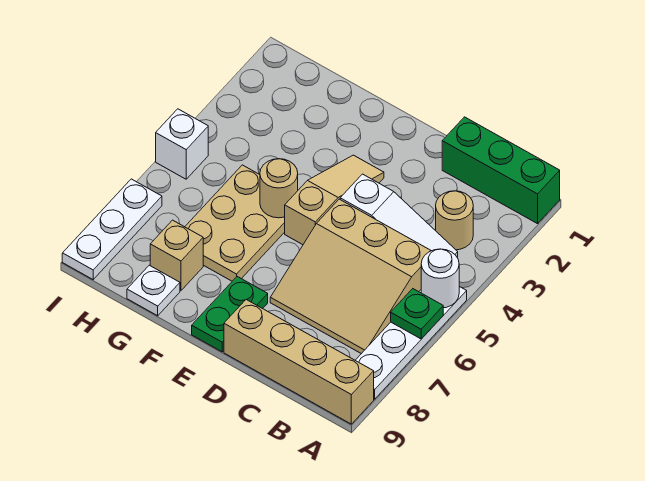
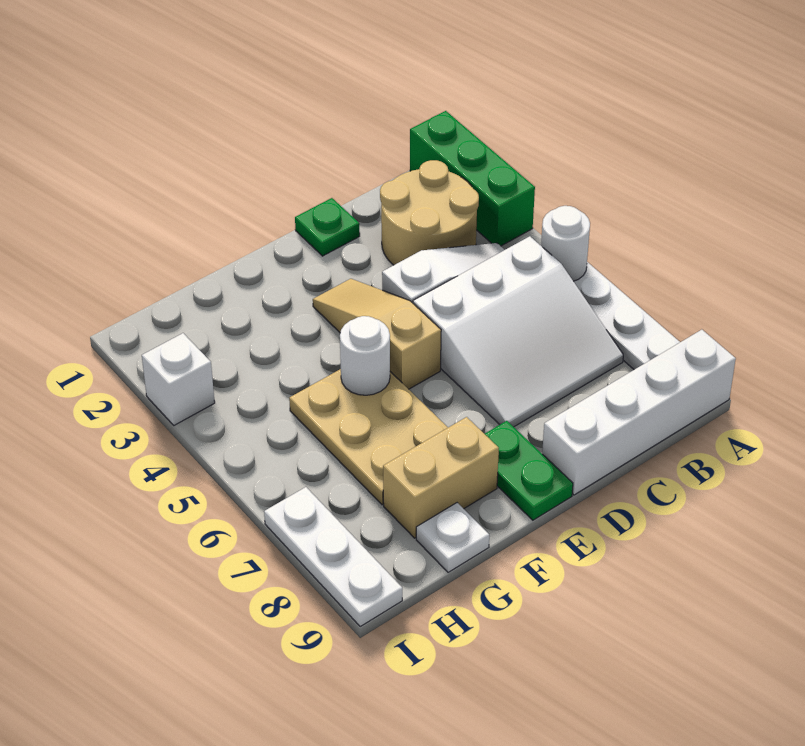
green brick A1:C1 level 1 -> green brick A1:A3 level 1
green plate A6 level 2 -> green plate D1 level 1
tan brick A9:D9 level 1 -> white brick A9:D9 level 1
tan round brick B3 level 1 -> tan round brick B2:C3 level 1
tan slope B5:D7 level 1 top 5 -> white slope B5:D7 level 1 top 5
tan round brick F5 level 2 -> white round brick F5 level 2
tan brick G8 level 1 -> tan brick F8:G8 level 1
white brick I5 level 1 -> white brick I3 level 1

